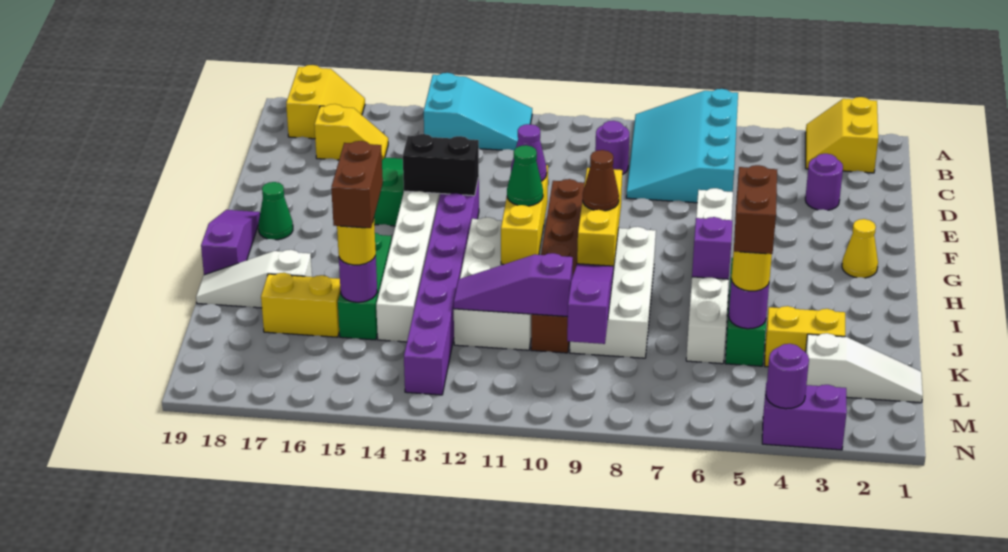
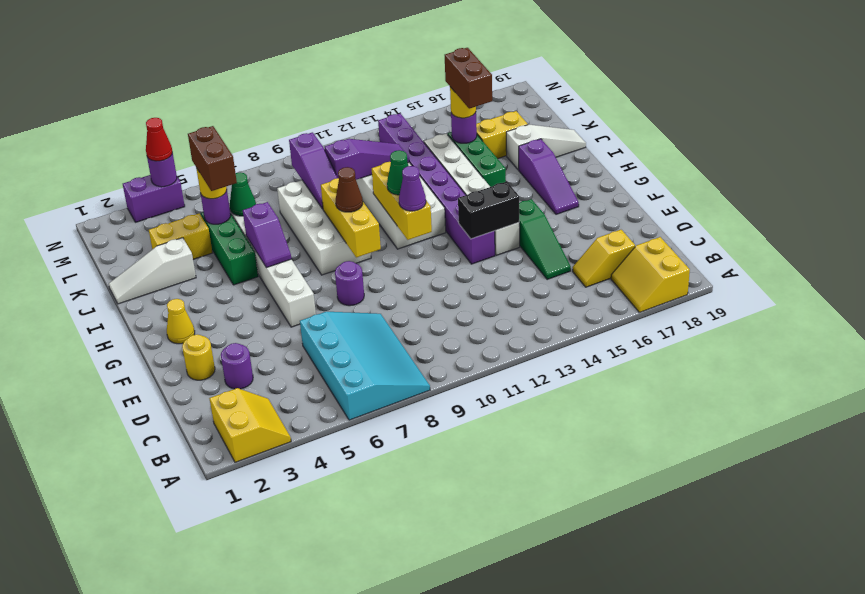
cyan slope A12:B14 level 1 top 14 -> none
purple round brick C9 level 1 -> purple round brick F8 level 1
none -> yellow round brick E2 level 1
brown brick F10:K10 level 1 -> none
green cone G18 level 1 -> green cone K6 level 2
purple slope G19:I19 level 1 top I -> purple slope G17:I17 level 1 top I
white slope L1:L3 level 1 top 3 -> white slope J1:J3 level 1 top 3
none -> red cone N4 level 3

